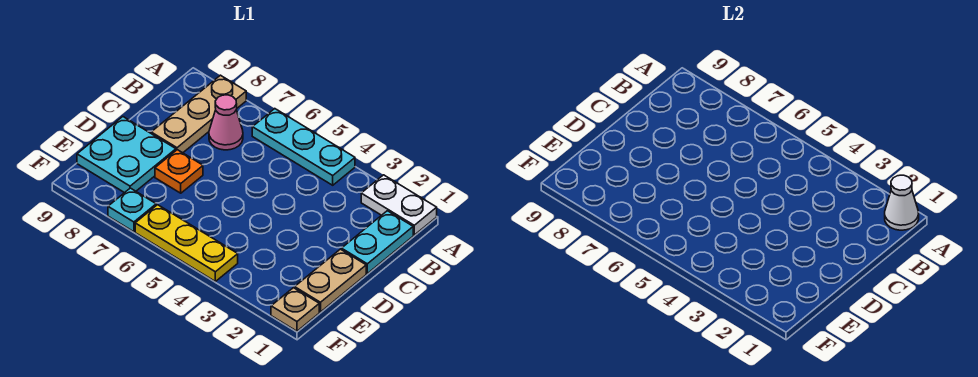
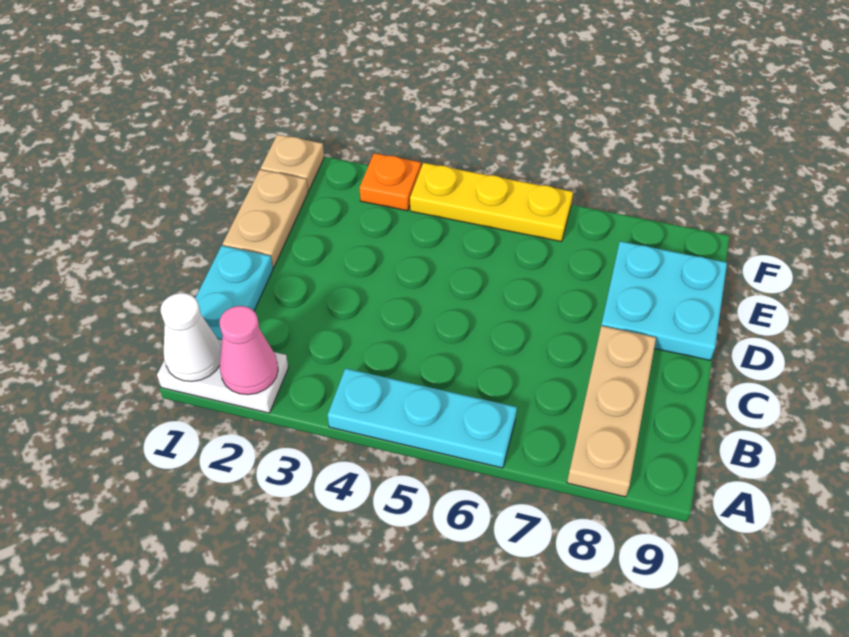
pink cone B7 level 1 -> pink cone A2 level 2
orange plate D7 level 1 -> orange plate F3 level 1
cyan plate F7 level 1 -> none

